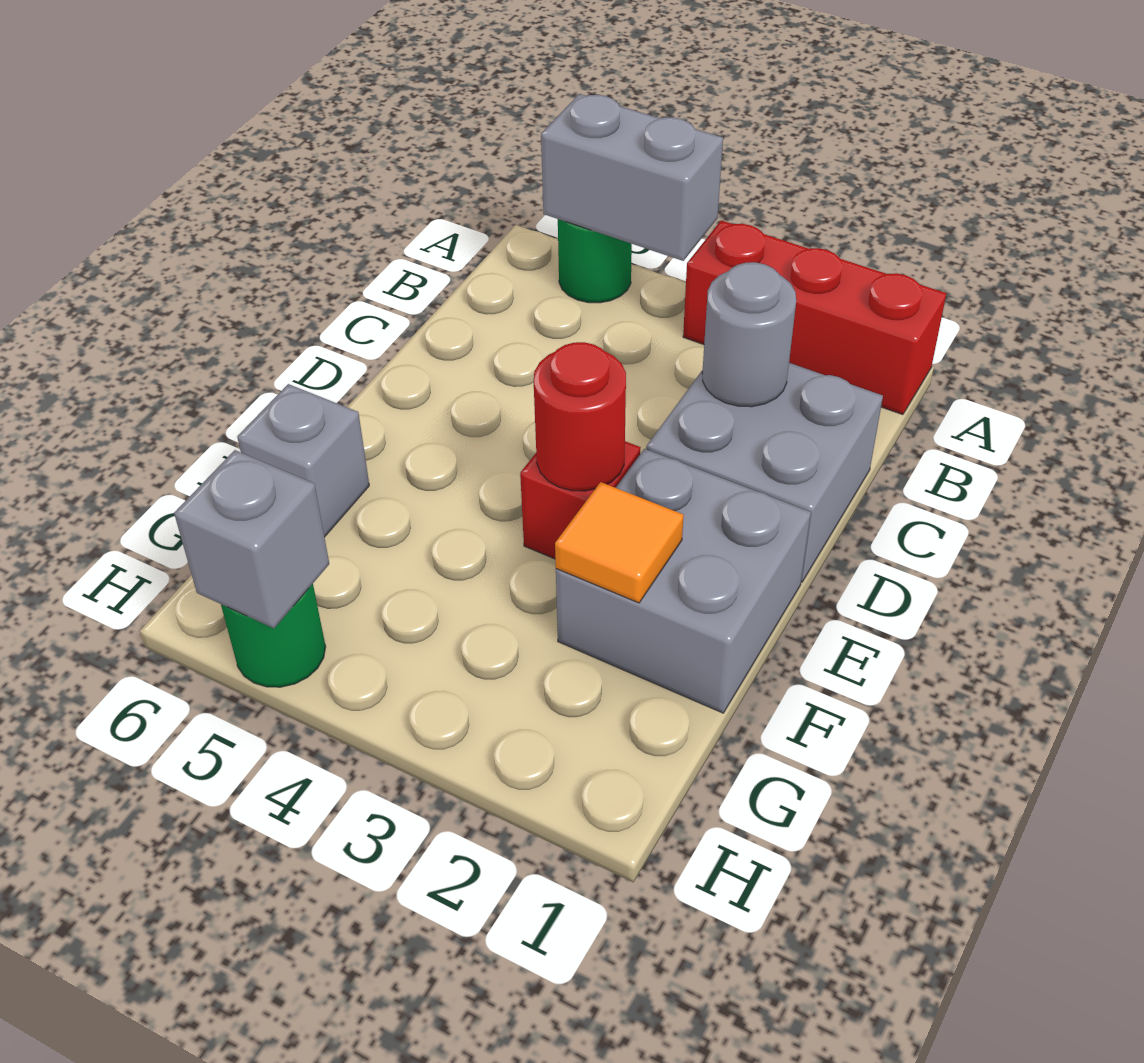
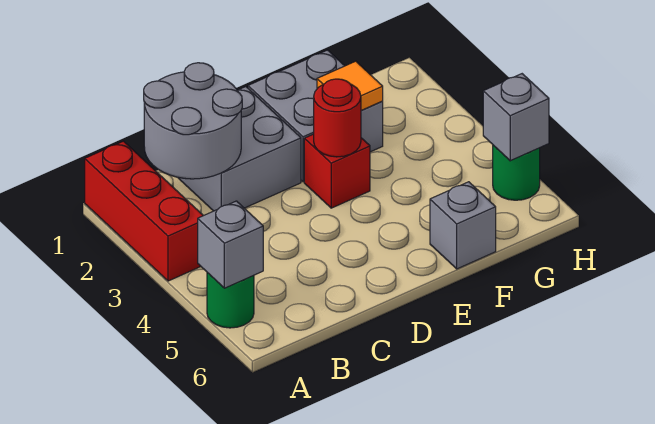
grey brick A4:A5 level 2 -> grey brick A5 level 2
grey round brick C2 level 2 -> grey round brick B1:C2 level 2

